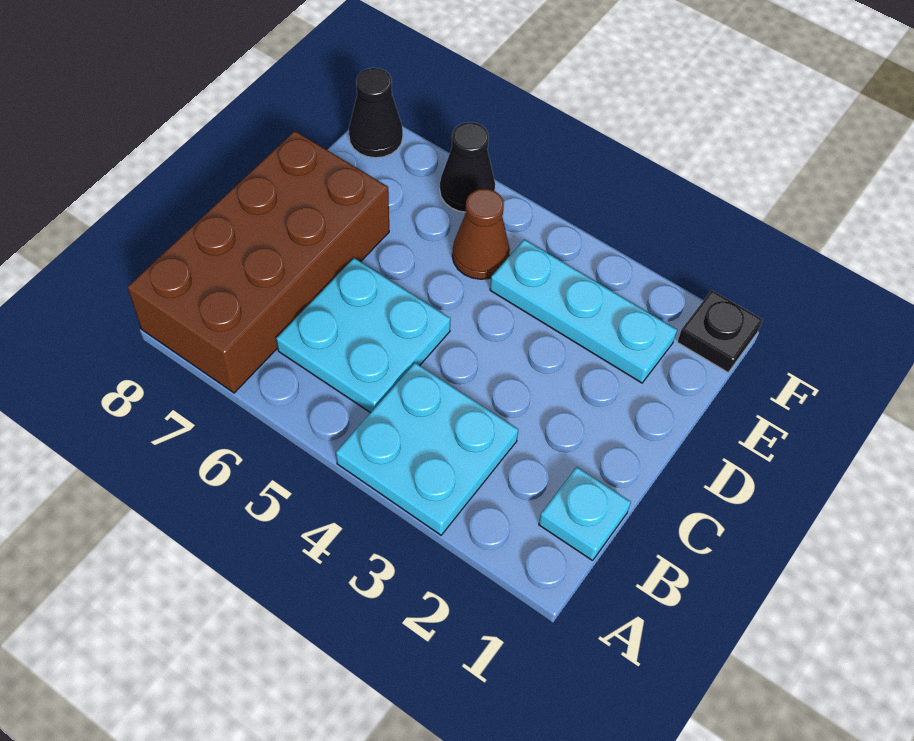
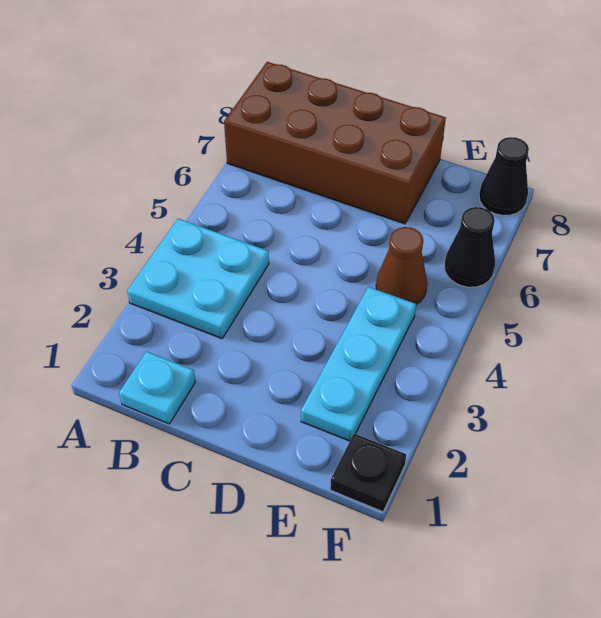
cyan plate B5:C6 level 1 -> none

